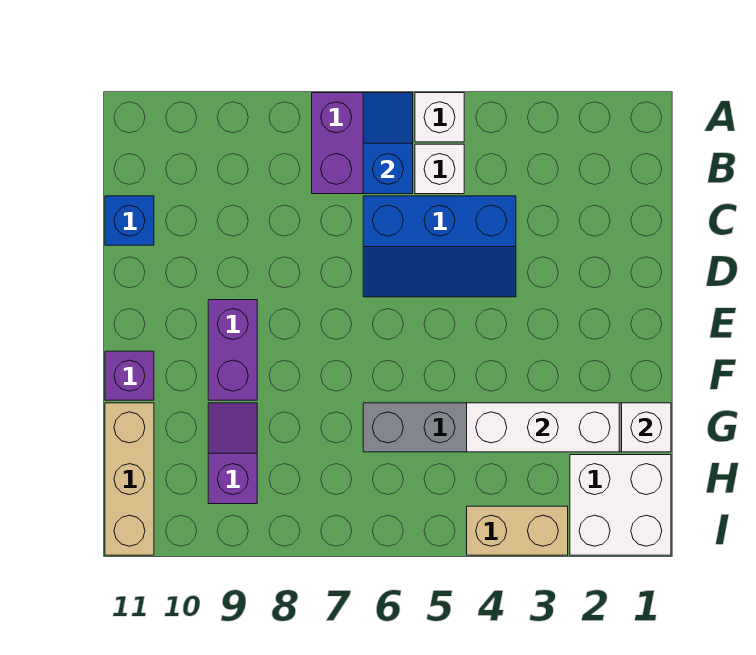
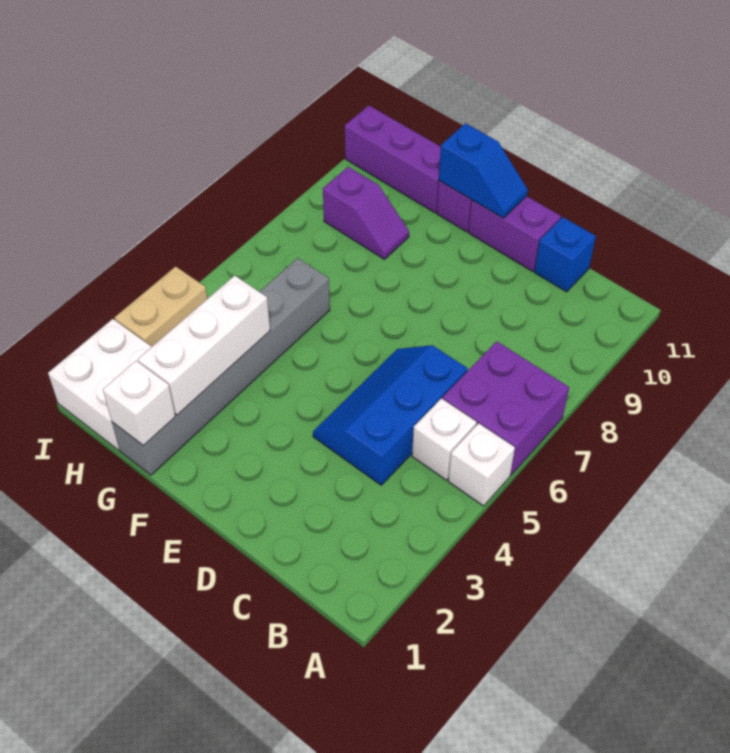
blue slope A6:B6 level 2 top B -> blue slope E11:F11 level 2 top F
purple brick E9:F9 level 1 -> purple brick D11:E11 level 1
tan brick G11:I11 level 1 -> purple brick G11:I11 level 1

